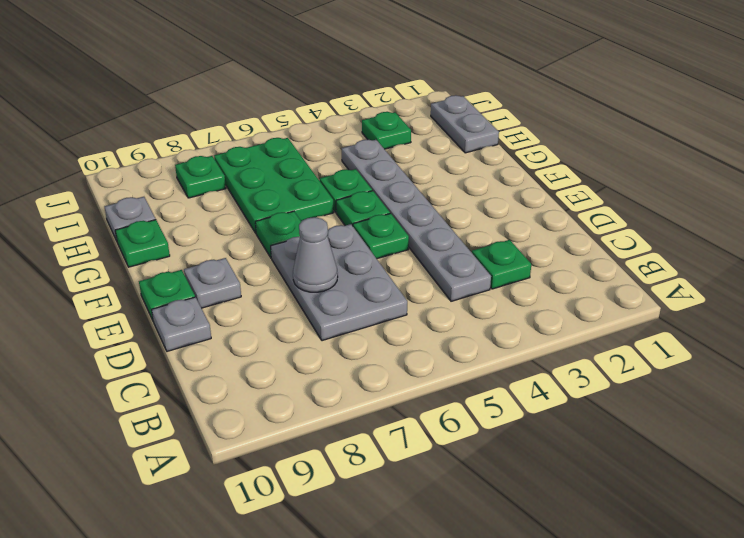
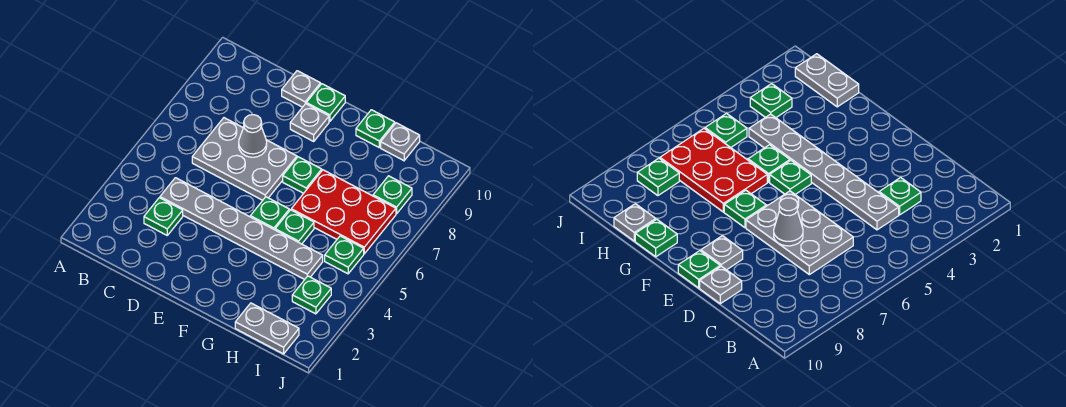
green plate E5 level 1 -> green plate I5 level 1
green plate G6:I7 level 1 -> red plate G6:I7 level 1

